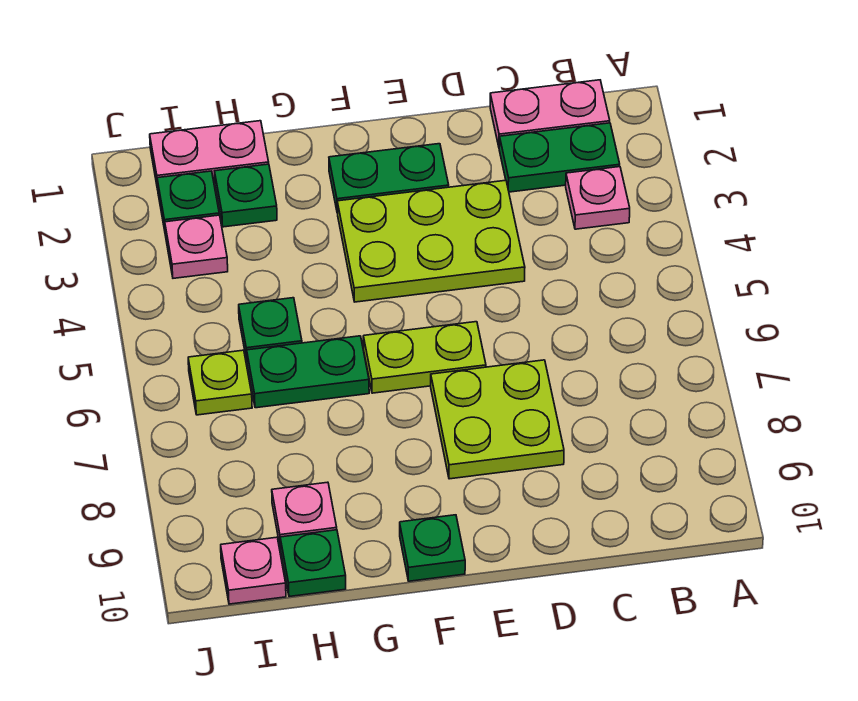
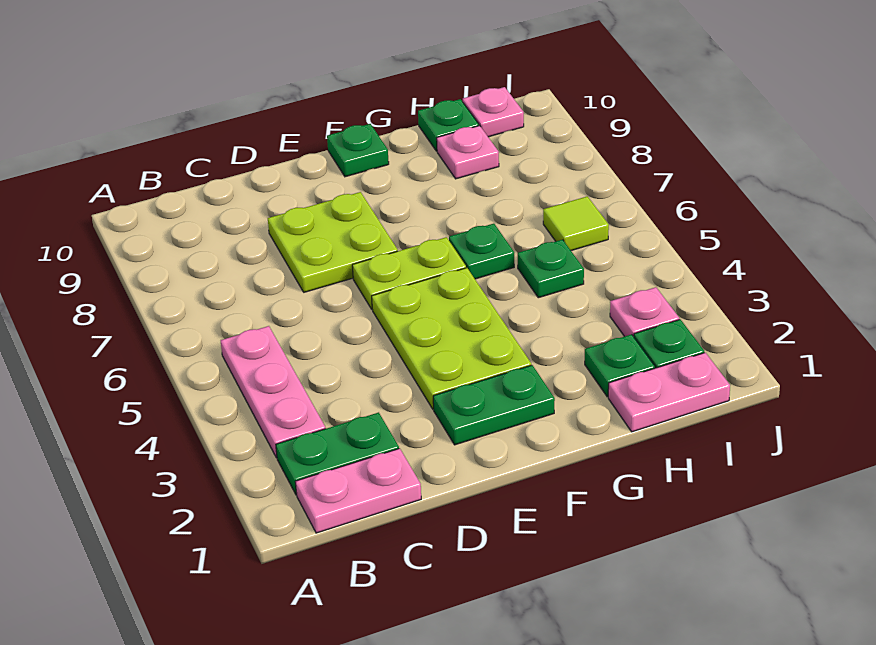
pink plate B3 level 1 -> pink plate B3:B5 level 1
lime plate D3:F4 level 1 -> lime plate E3:F5 level 1
green plate G6:H6 level 1 -> green plate G6 level 1
lime plate I6 level 1 -> lime tile I6 level 1

